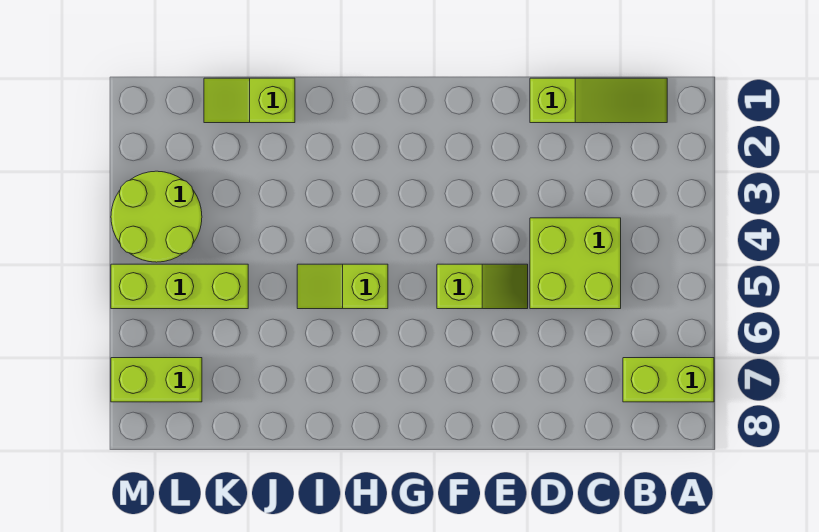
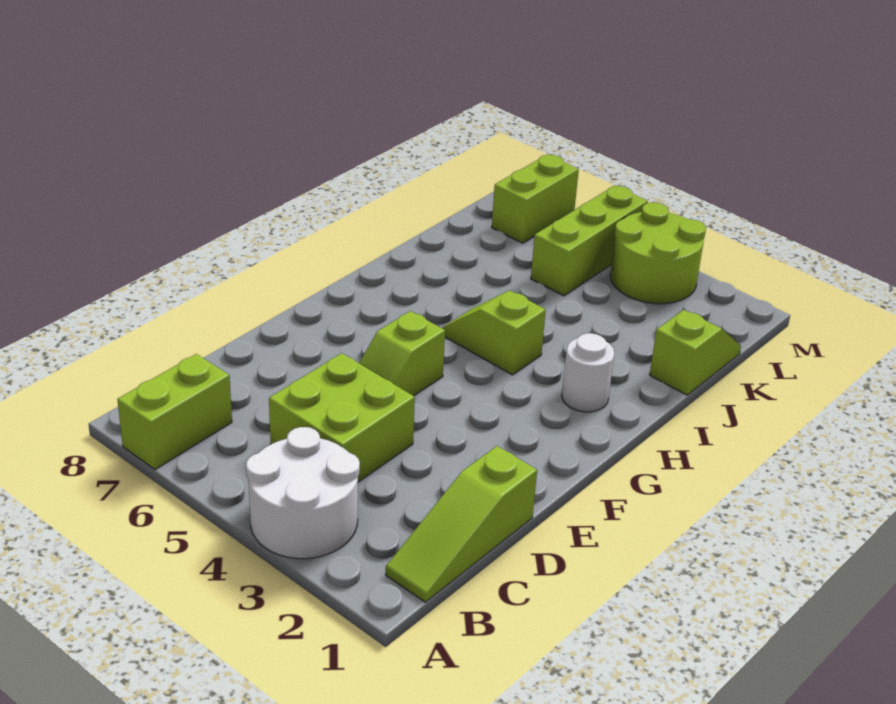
none -> white round brick A3:B4 level 1
none -> white round brick H2 level 1
lime slope H5:I5 level 1 top H -> lime slope H4:H5 level 1 top 4

